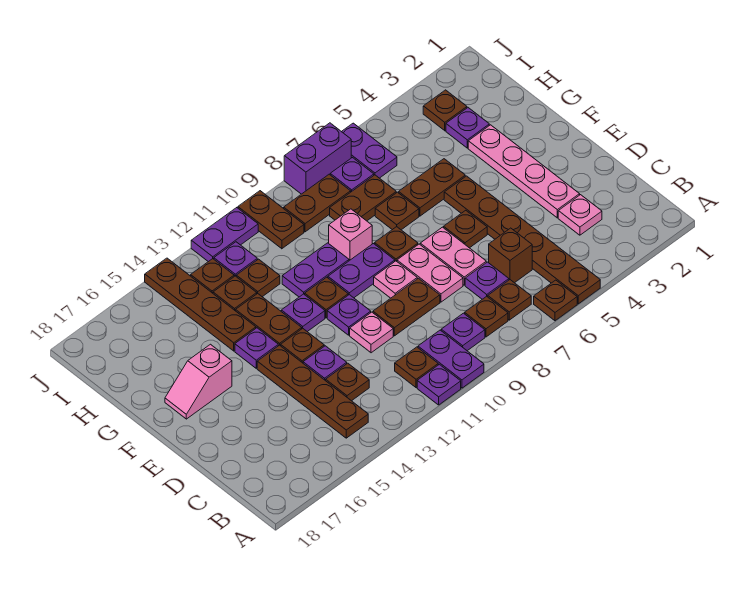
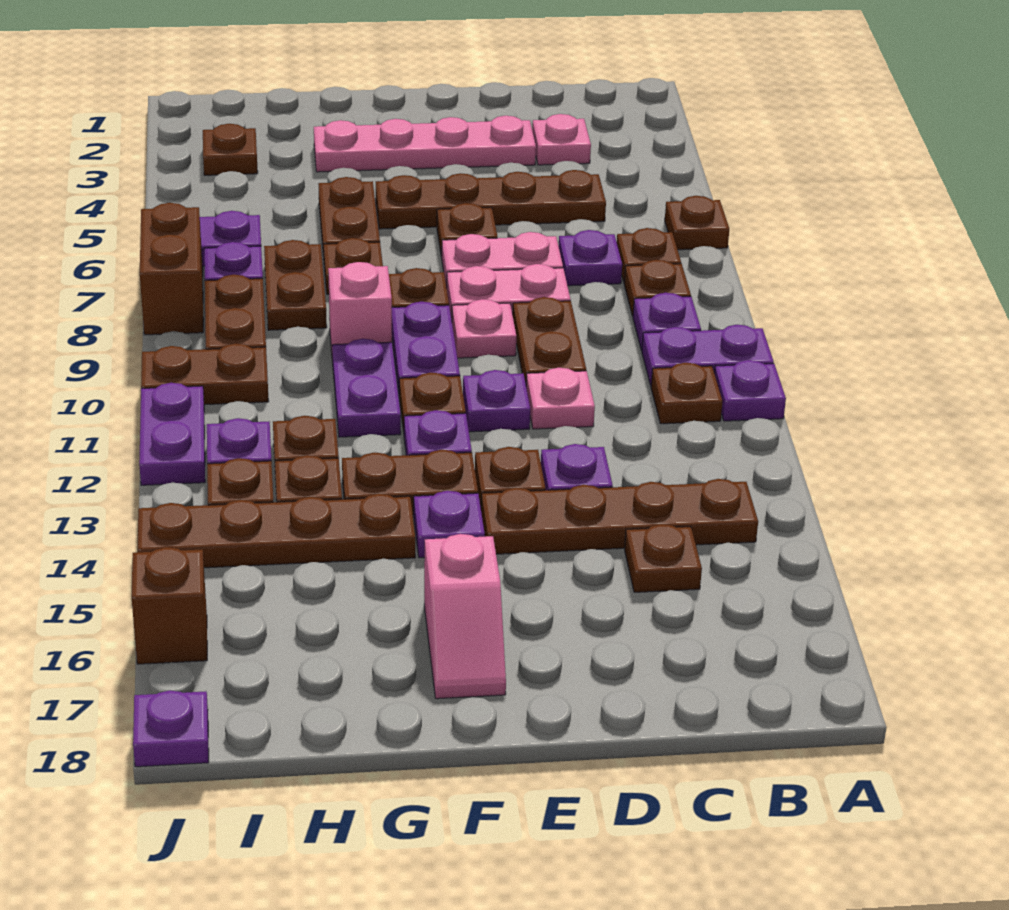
brown plate A5:F5 level 1 -> brown plate C5:F5 level 1
brown brick C6 level 1 -> brown brick J16 level 1
brown plate C13 level 1 -> brown plate C15 level 1
purple plate H3 level 1 -> purple plate J18 level 1
purple brick J7:J8 level 1 -> brown brick J7:J8 level 1

